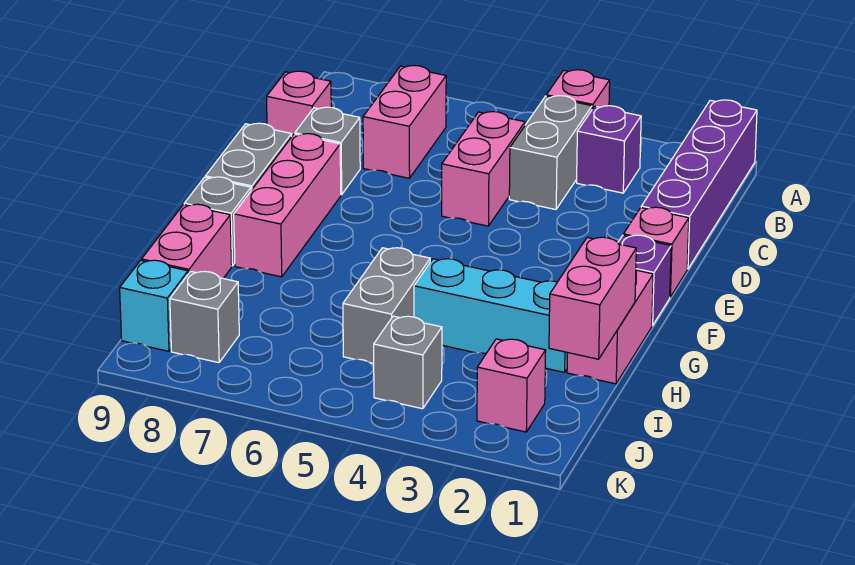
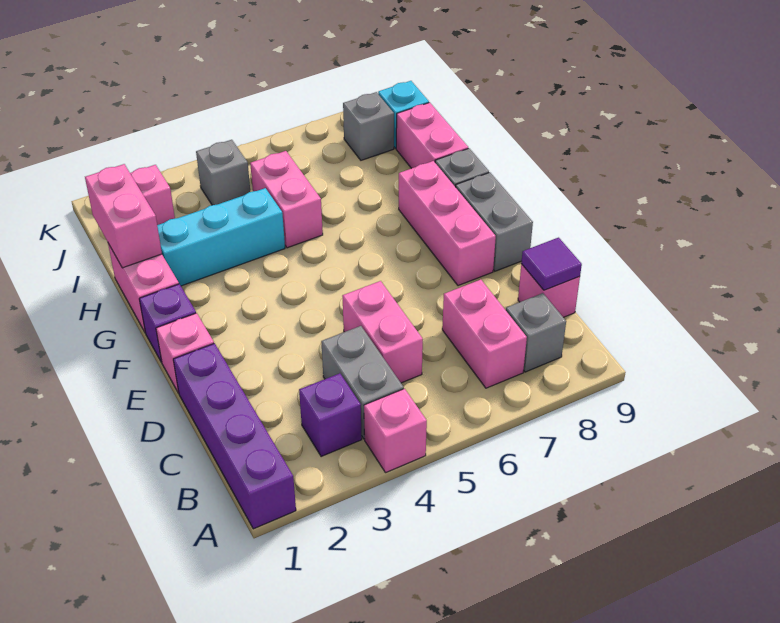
none -> purple tile C9 level 2
grey brick D8 level 1 -> grey brick B8 level 1
grey brick H5:I5 level 1 -> pink brick H5:I5 level 1

